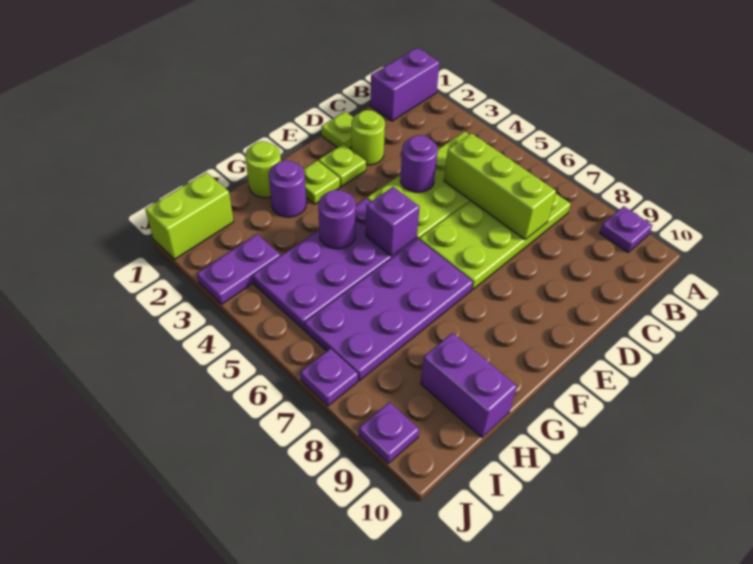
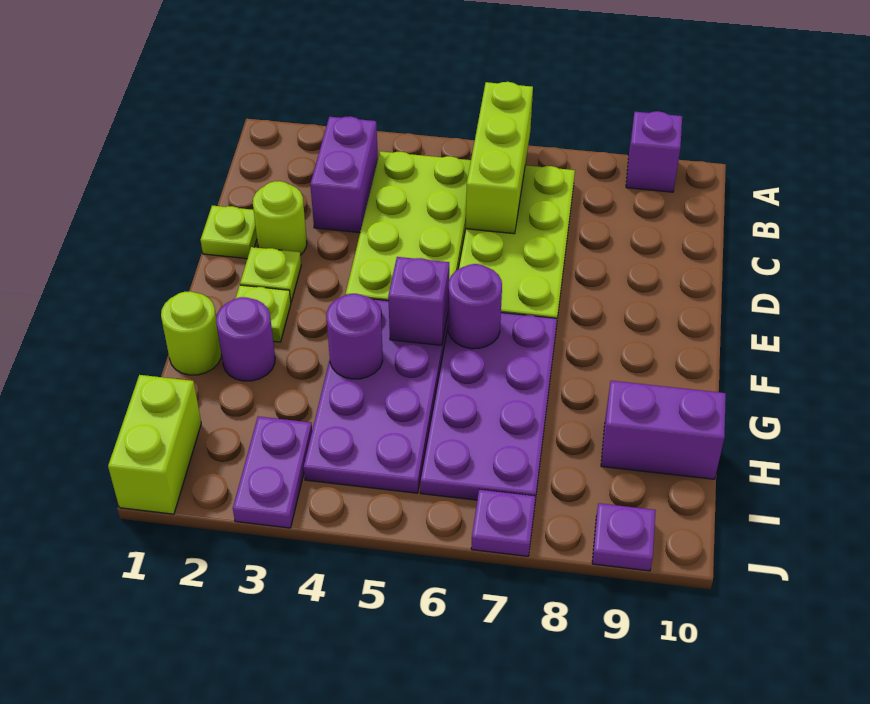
purple brick A1:B1 level 1 -> purple brick B3:C3 level 1
purple plate A9 level 1 -> purple brick A9 level 1
lime brick C5:C7 level 2 -> lime brick A6:C6 level 2
purple round brick D4 level 2 -> purple round brick F6 level 2

